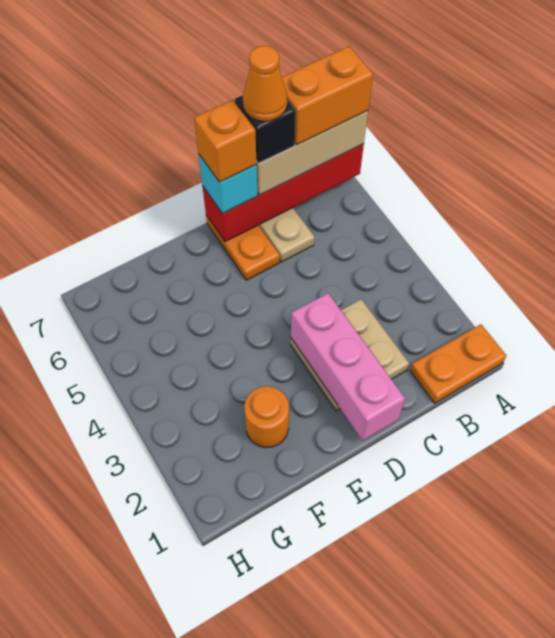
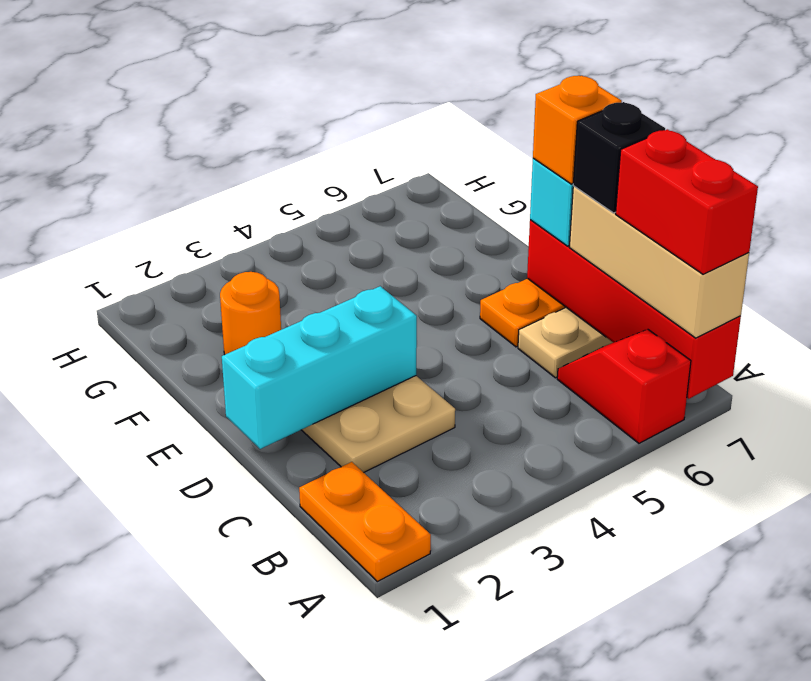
none -> red slope A6:B6 level 1 top A
orange brick A7:B7 level 4 -> red brick A7:B7 level 4
orange cone C7 level 5 -> none
pink brick D1:D3 level 2 -> cyan brick D1:D3 level 2

